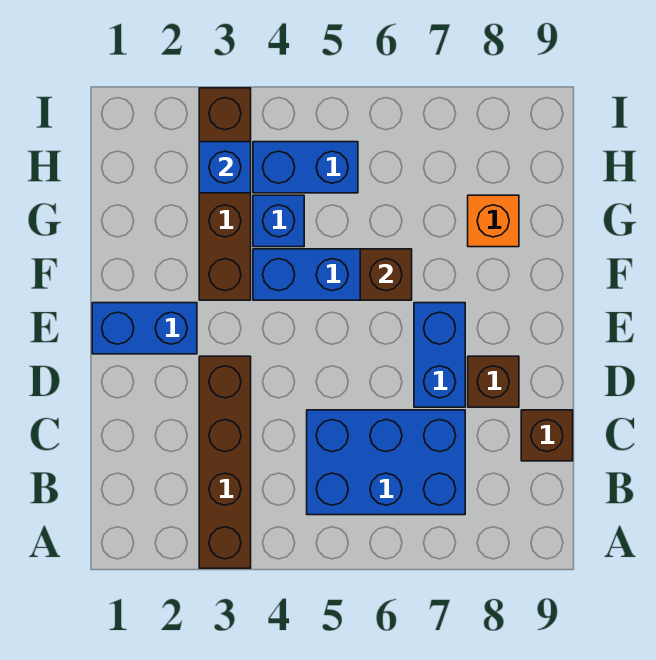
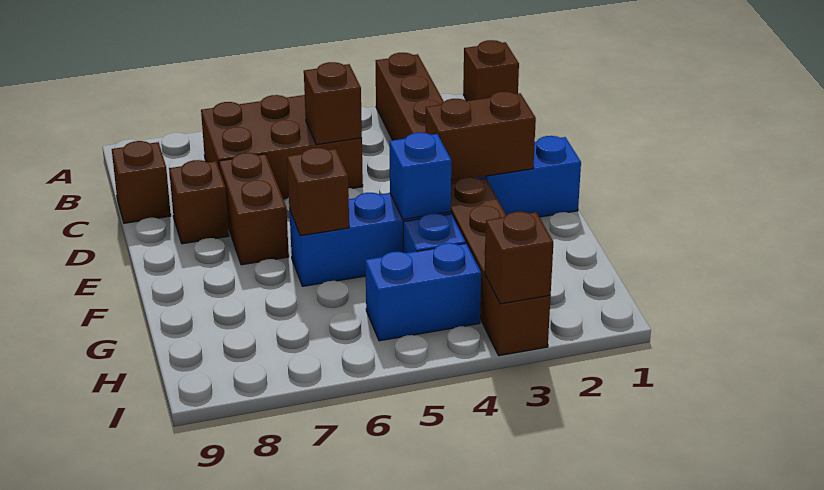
none -> brown brick A1 level 1
blue brick B5:C7 level 1 -> brown brick B5:C7 level 1
none -> brown brick C5 level 2
blue brick D7:E7 level 1 -> brown brick D7:E7 level 1
none -> brown brick E2:E3 level 2
orange brick G8 level 1 -> none
blue brick H3 level 2 -> blue brick F4 level 2
none -> brown brick I3 level 2

